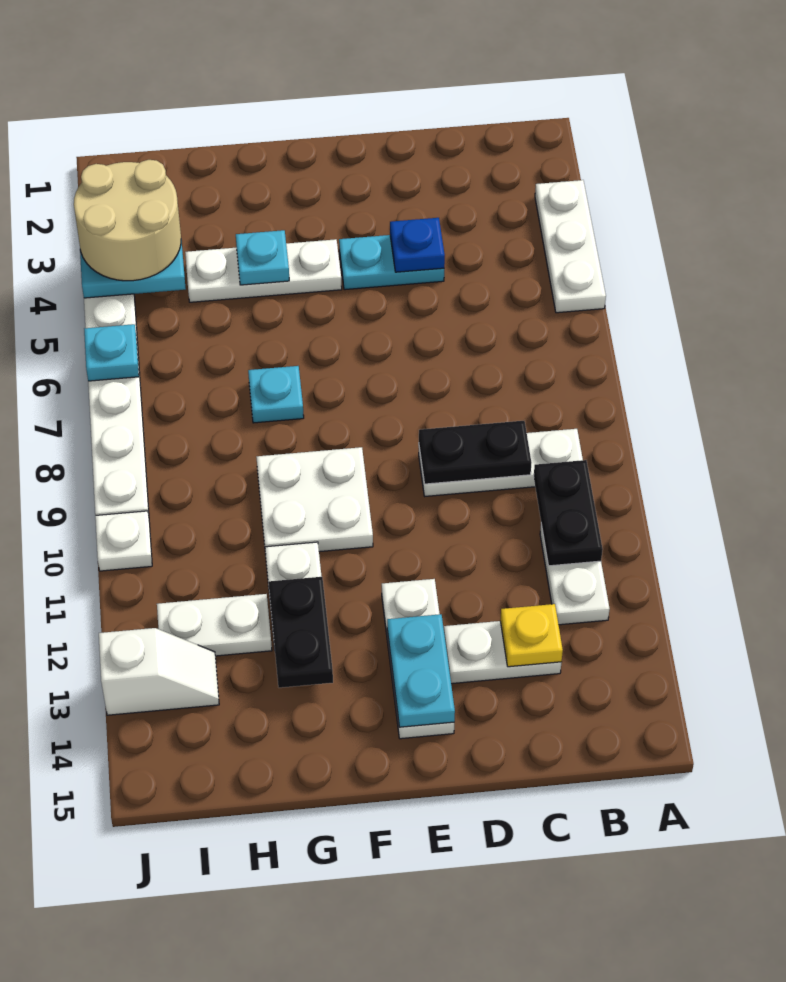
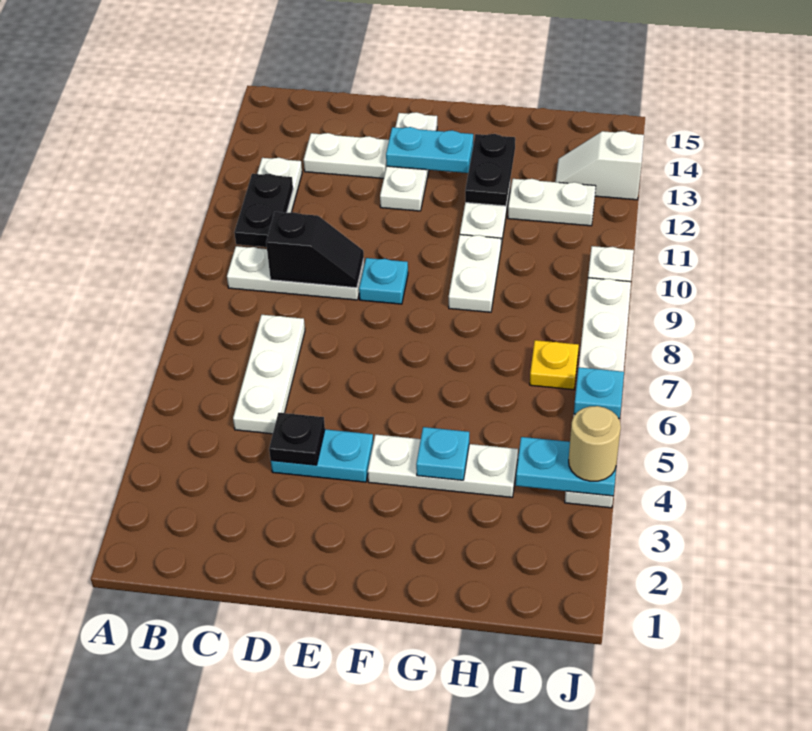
white plate A3:A5 level 1 -> white plate C5:C7 level 1
black plate C9:D9 level 2 -> black slope C9:D9 level 2 top C
yellow plate C13 level 2 -> yellow plate I7 level 1
blue plate D4 level 2 -> black plate D4 level 2
cyan plate E13:E14 level 2 -> cyan plate E13:F13 level 2
white plate F9:G10 level 1 -> white plate G9:G10 level 1
cyan plate G7 level 1 -> cyan plate E9 level 1
tan round brick I3:J4 level 3 -> tan round brick J4 level 3

